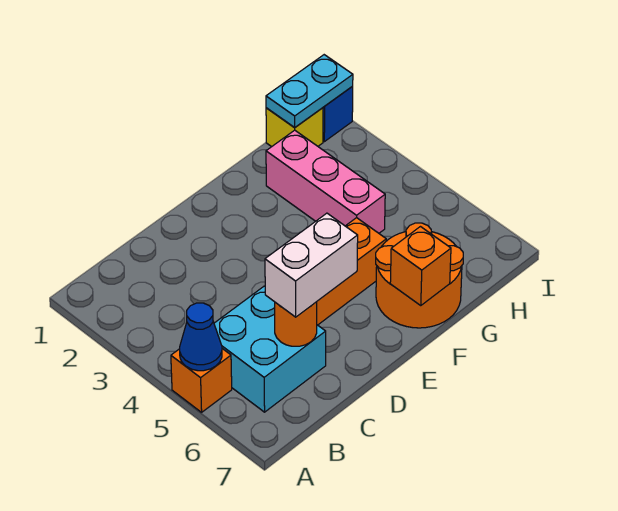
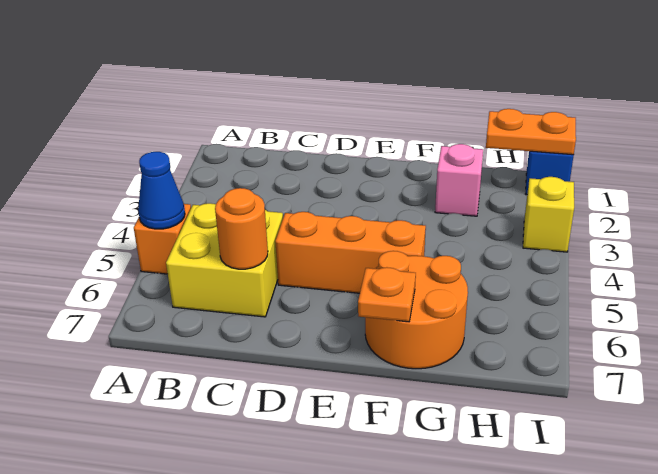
cyan brick B5:C6 level 1 -> yellow brick B5:C6 level 1
white brick C6:D6 level 3 -> none
orange brick F7 level 2 -> orange plate F7 level 2
pink brick G2:G4 level 1 -> pink brick G2 level 1
yellow brick H1 level 1 -> yellow brick I3 level 1
cyan plate H1:I1 level 2 -> orange plate H1:I1 level 2

